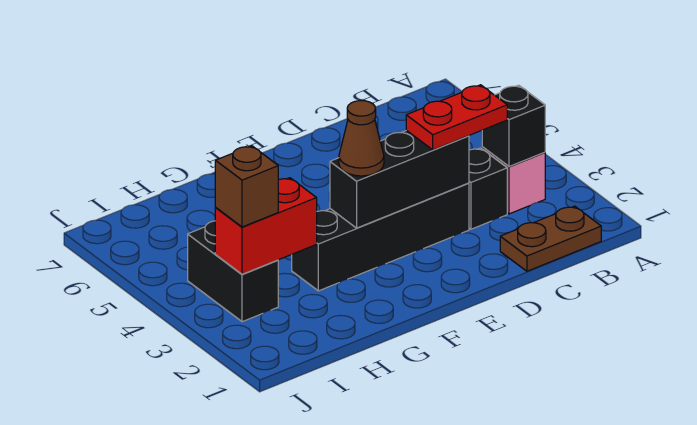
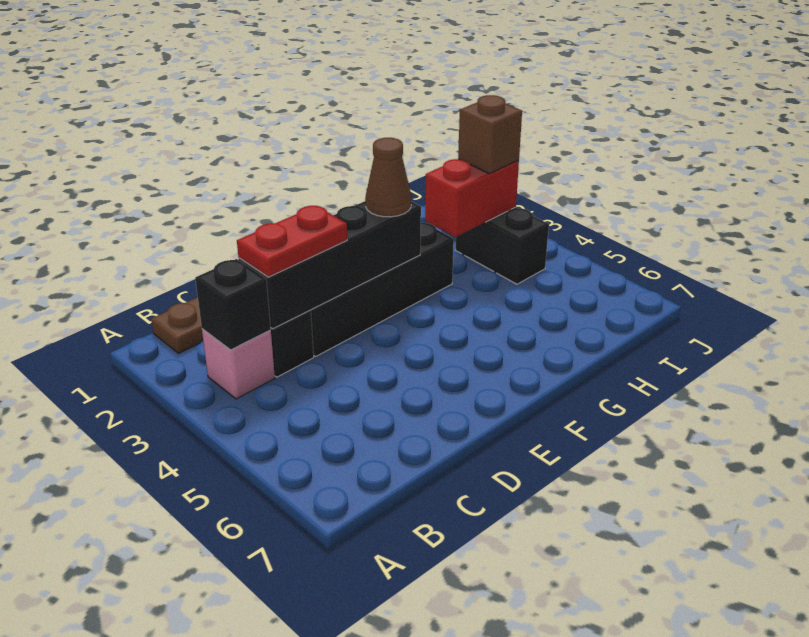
black brick D3:F3 level 2 -> black brick C3:F3 level 2

